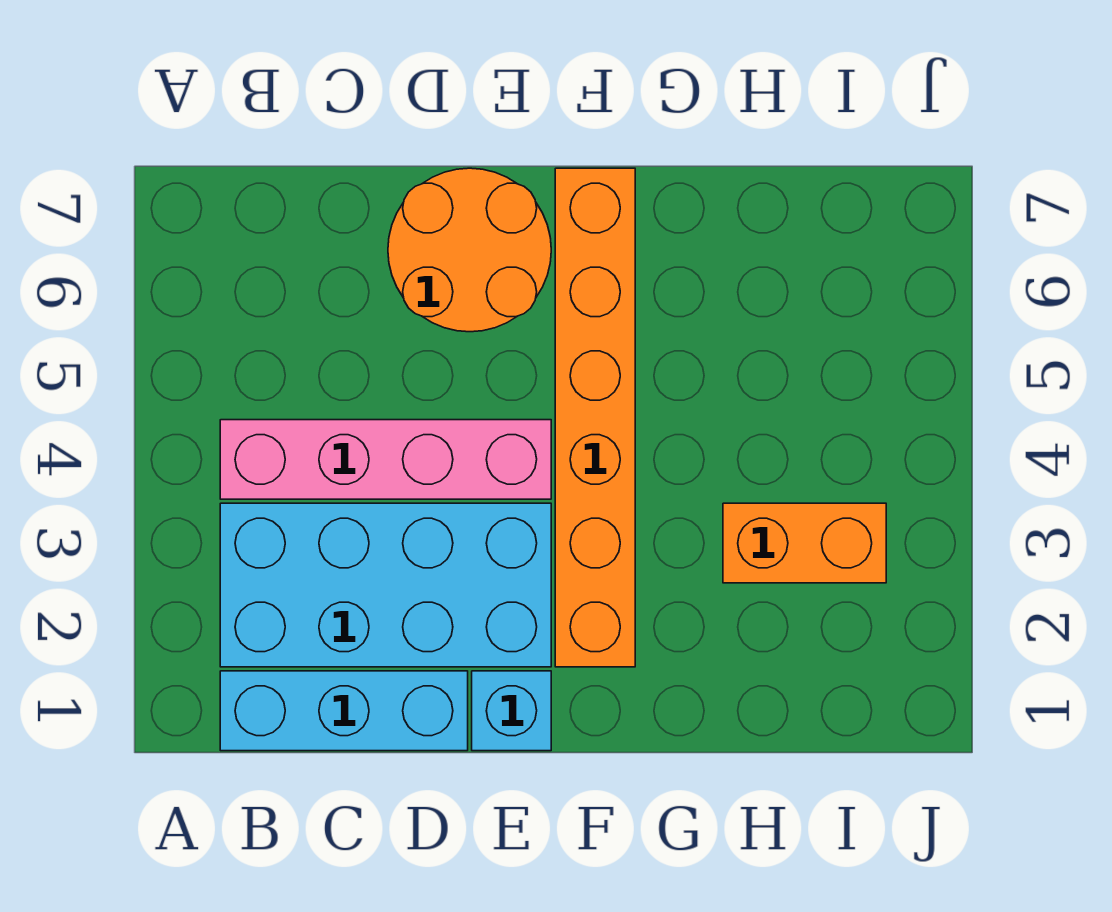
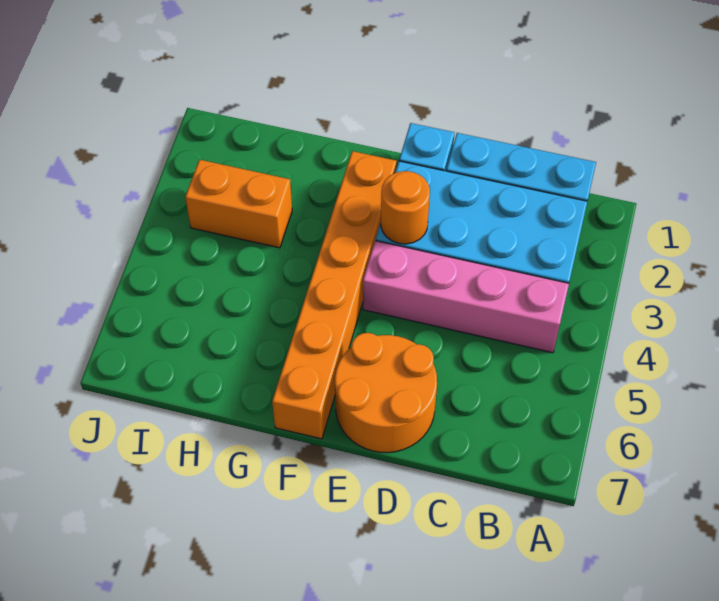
none -> orange round brick E3 level 2

